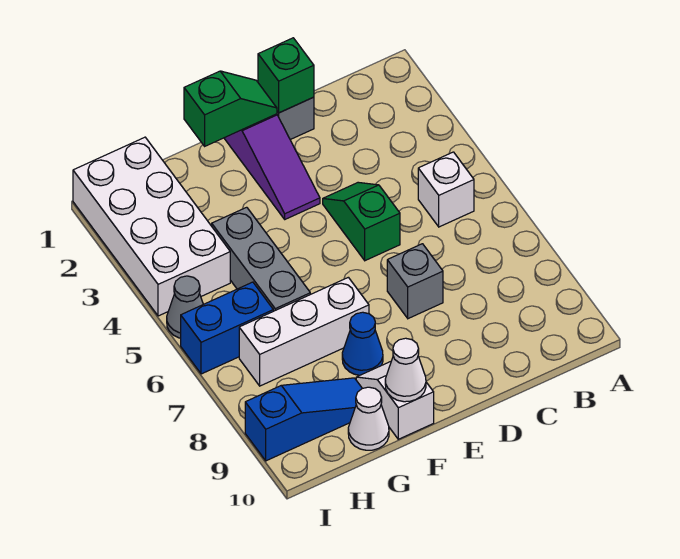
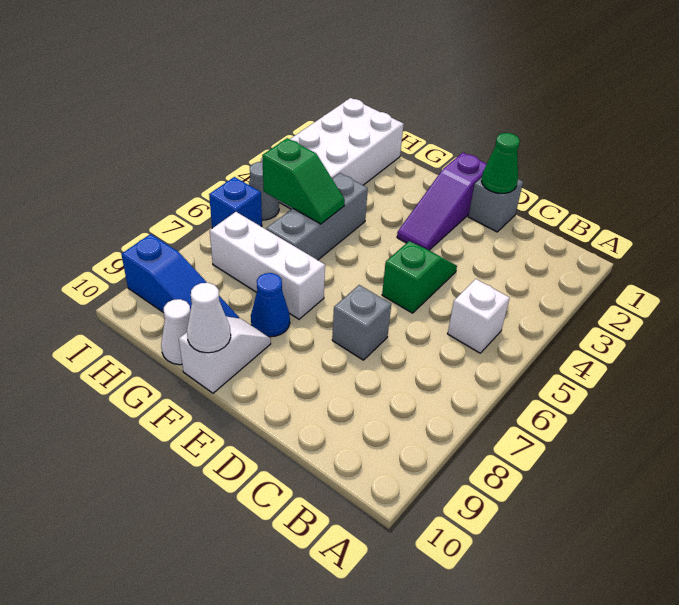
green brick D1 level 2 -> green cone D1 level 2
green slope E1:F1 level 2 top F -> green slope G5:H5 level 2 top H
blue brick H6:I6 level 1 -> blue brick I6 level 1

